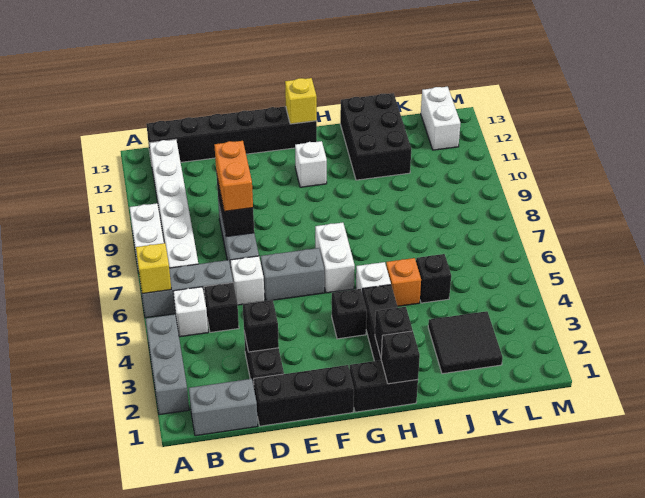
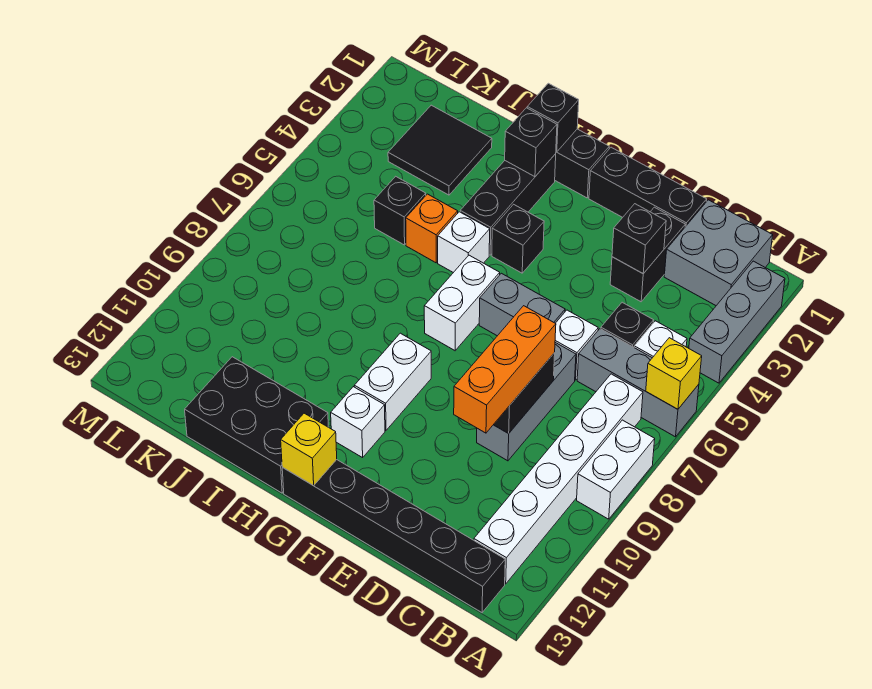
grey brick B1:C1 level 1 -> grey brick B1:C2 level 1
orange brick D8:D9 level 3 -> orange brick D8:D10 level 3
black brick I11:J13 level 1 -> black brick H12:J13 level 1
white brick L12:L13 level 1 -> white brick G9:G10 level 1

